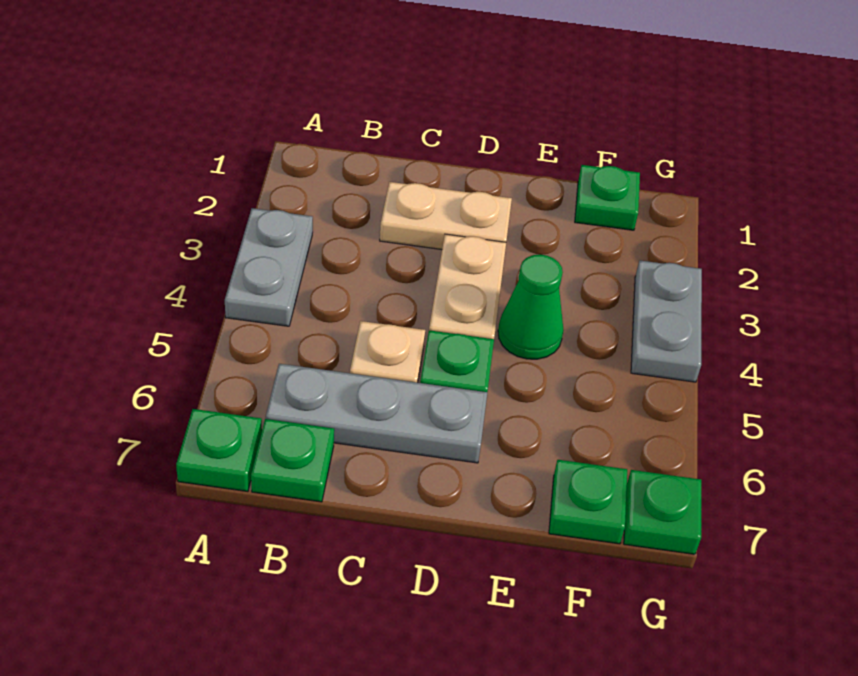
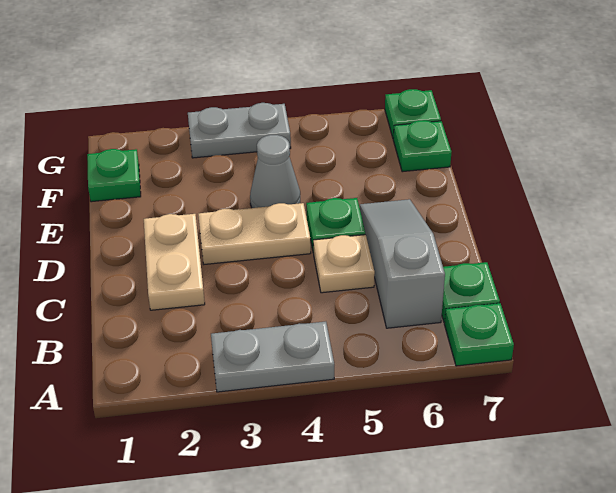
grey plate B6:D6 level 1 -> grey slope B6:D6 level 1 top B
green cone E4 level 1 -> grey cone E4 level 1

